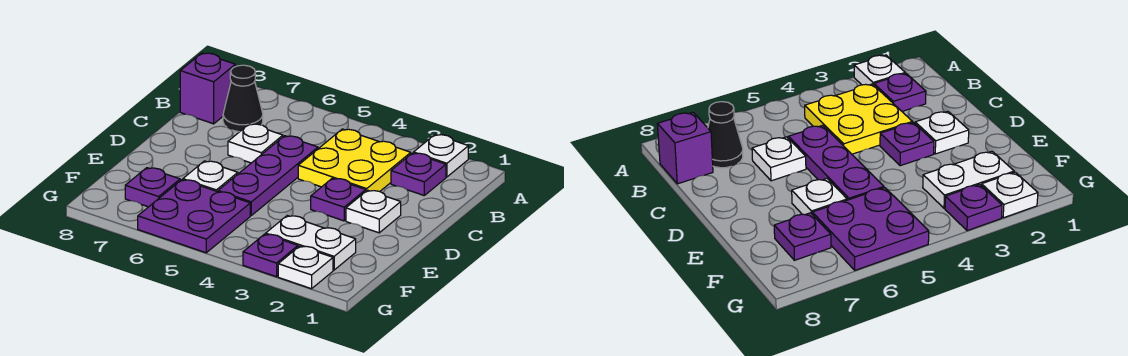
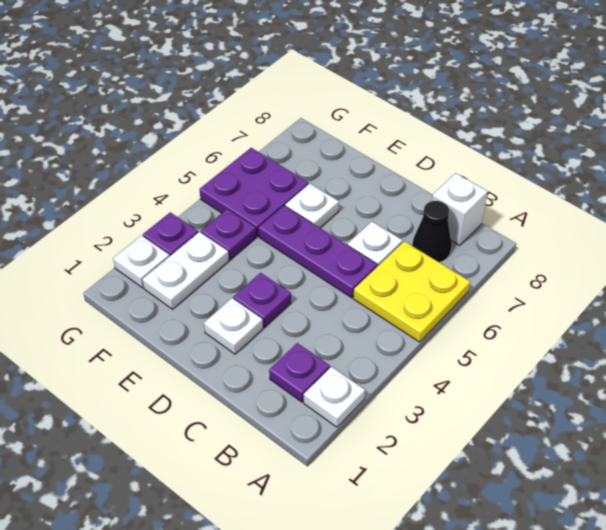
yellow plate B3:C4 level 1 -> yellow plate A5:B6 level 1
purple brick B8 level 1 -> white brick B8 level 1
purple plate F7 level 1 -> purple plate F4 level 1

